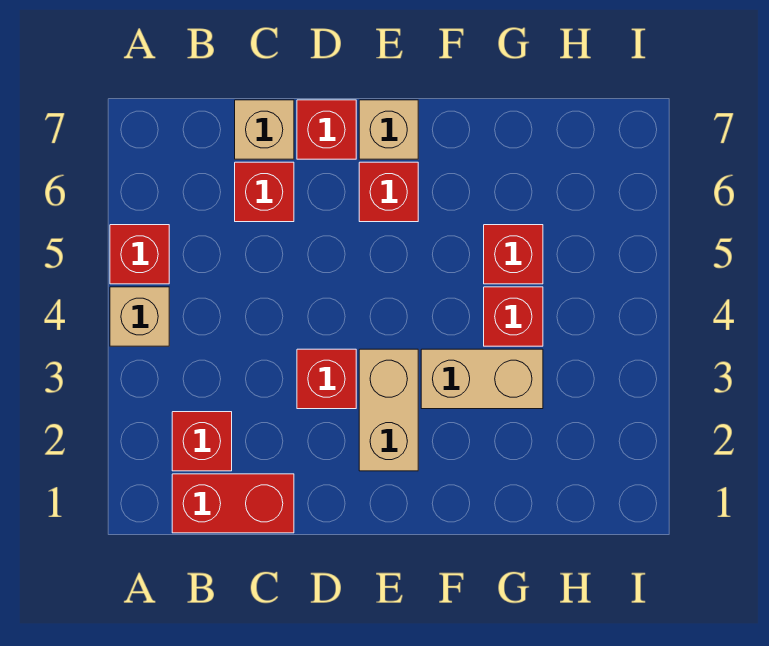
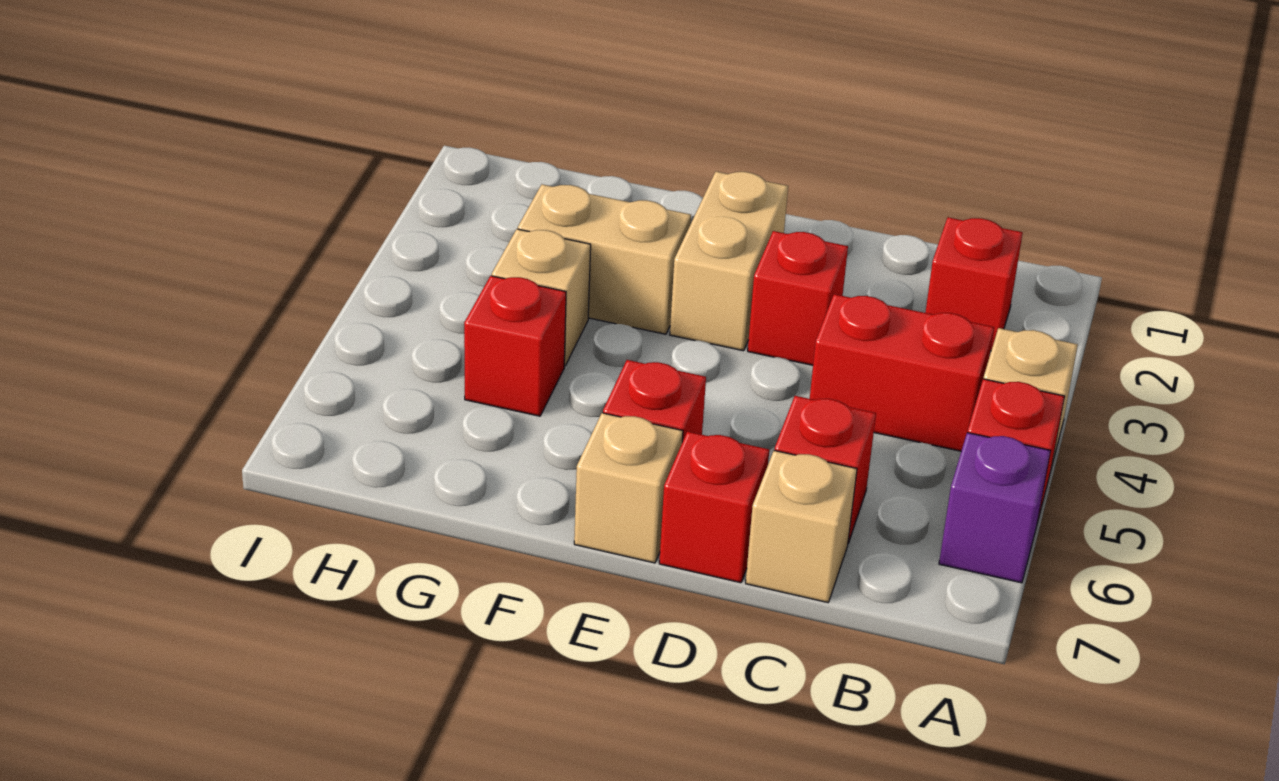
none -> purple brick A6 level 1
red brick B1:C1 level 1 -> red brick B4:C4 level 1
red brick G4 level 1 -> tan brick G4 level 1

